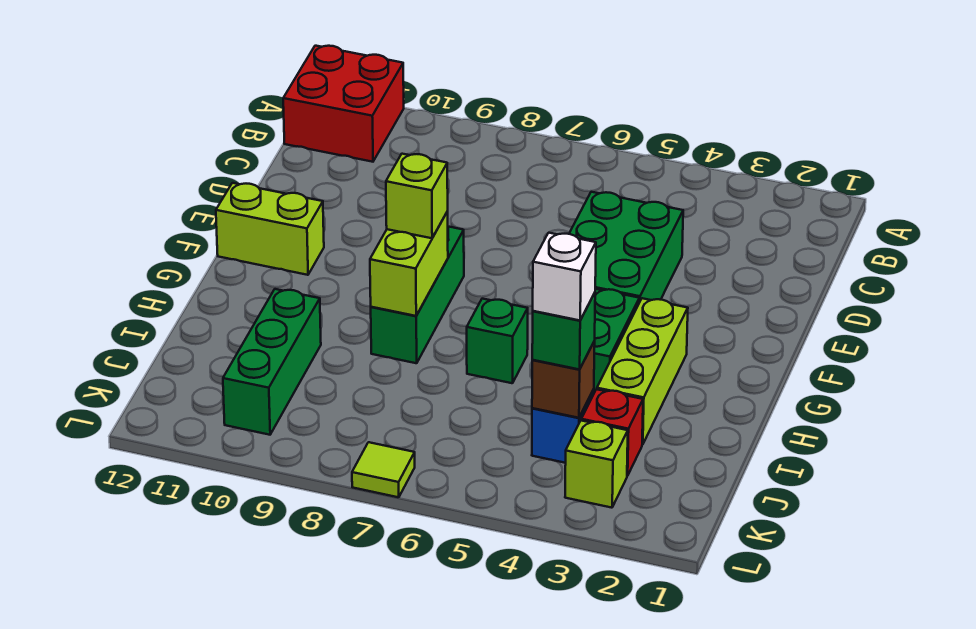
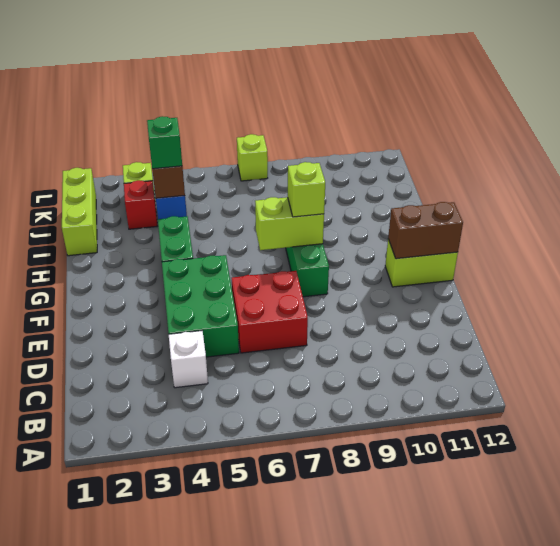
red brick A11:B12 level 1 -> red brick D6:E7 level 1
none -> brown brick F11:F12 level 2
lime brick G3:I3 level 1 -> lime brick I1:K1 level 1
lime brick G8:H8 level 2 -> lime brick G7:G8 level 2
green brick H6 level 1 -> none
green brick I10:K10 level 1 -> none
white brick J4 level 4 -> white brick C4 level 1
lime tile L7 level 1 -> lime brick L7 level 1

